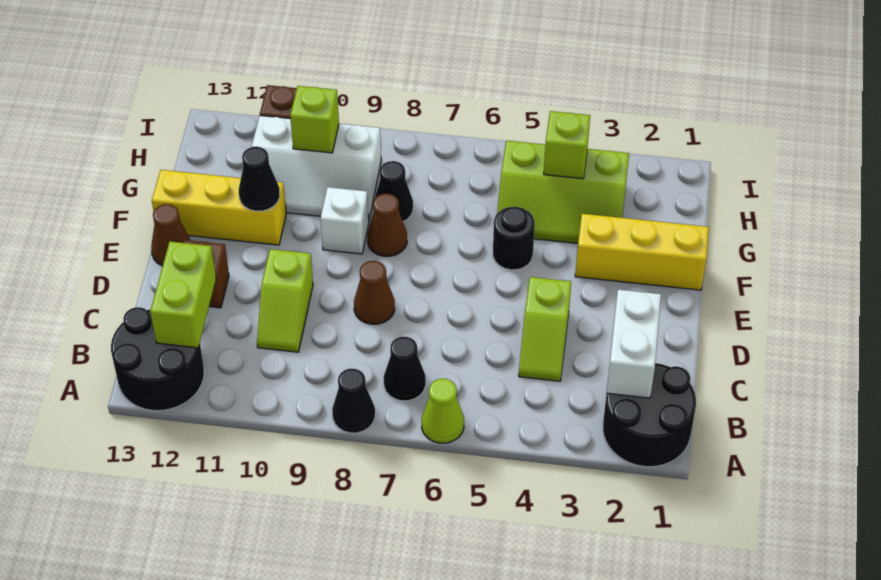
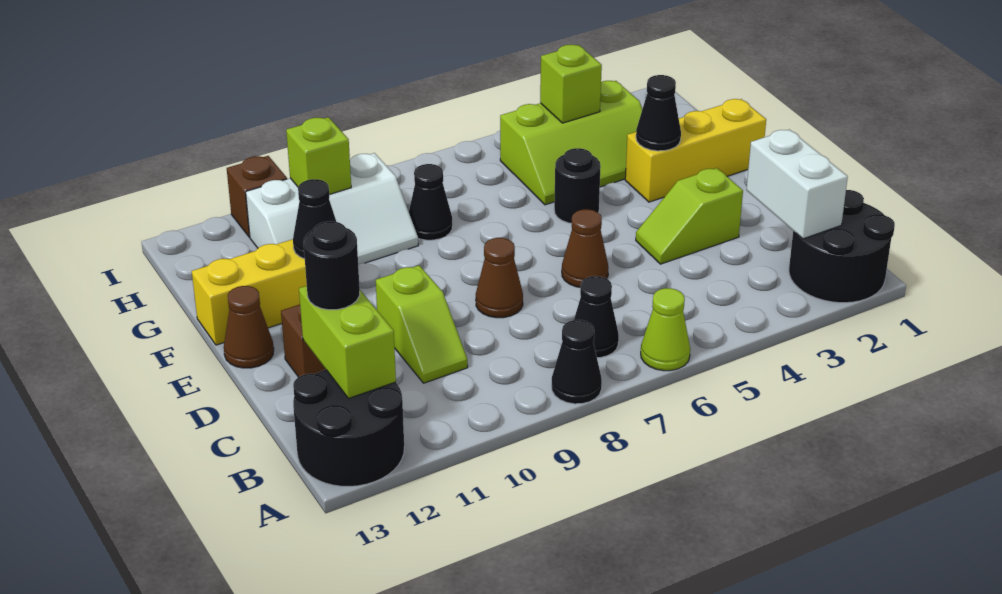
lime slope C4:D4 level 1 top D -> lime slope D3:D4 level 1 top 3
none -> black round brick C12 level 3
none -> black cone F3 level 2
brown cone F8 level 1 -> brown cone D6 level 1
white brick F9 level 1 -> none

